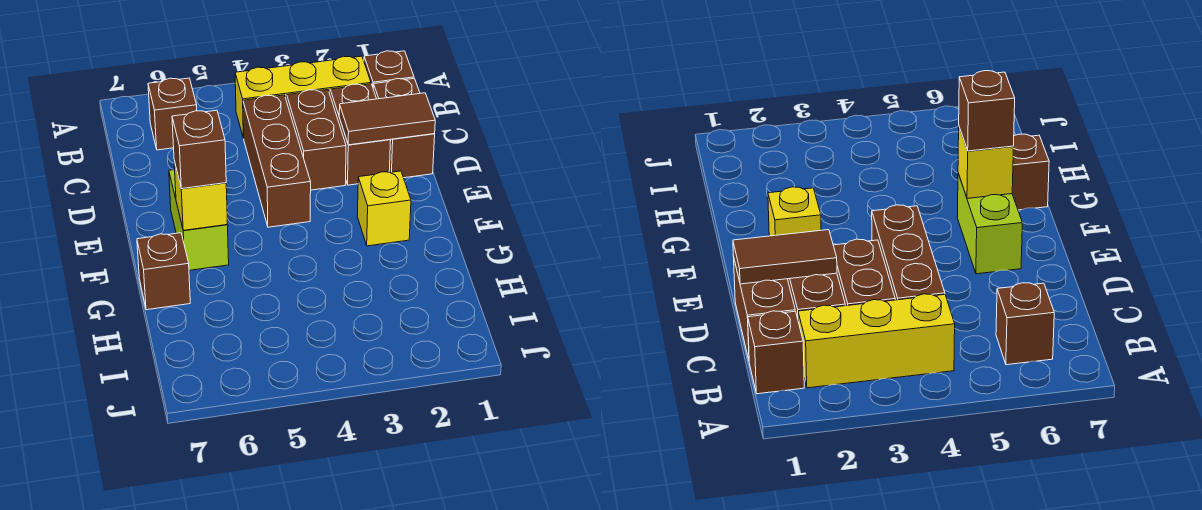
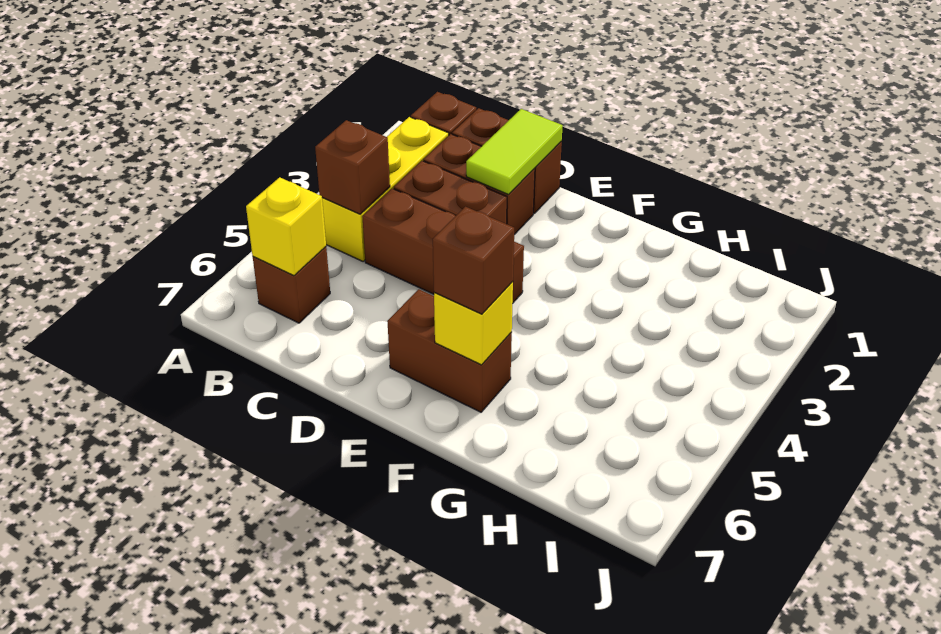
brown tile D1:D2 level 2 -> lime tile D1:D2 level 2
lime brick E6:F6 level 1 -> brown brick E6:F6 level 1
yellow brick F2 level 1 -> yellow brick B6 level 2
brown brick G7 level 1 -> brown brick B4 level 2

